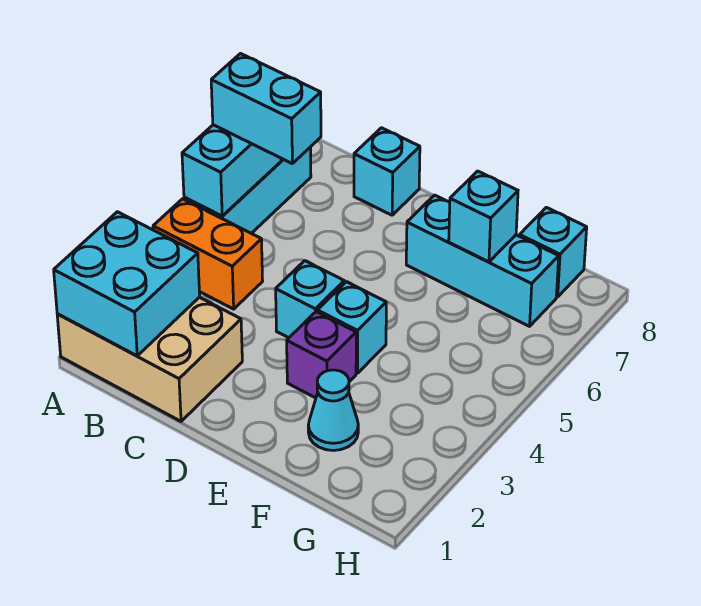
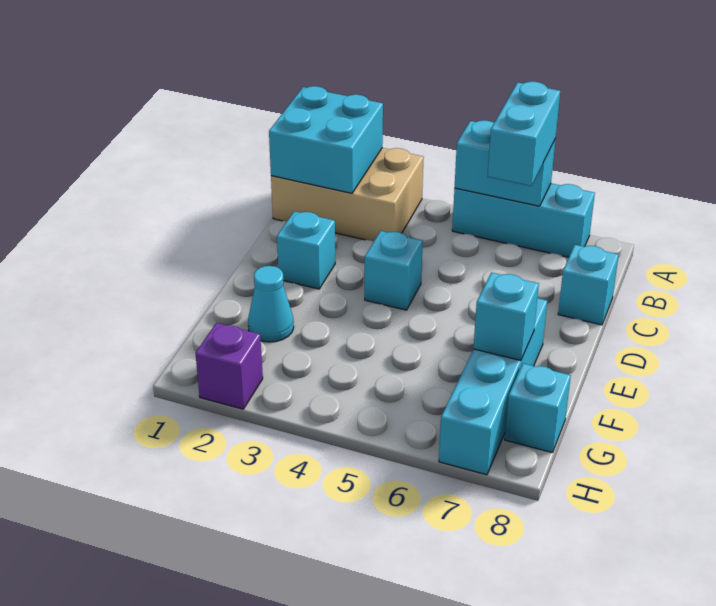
tan brick A1:C2 level 1 -> tan brick A1:B3 level 1
orange brick A4:B4 level 1 -> none
purple brick E3 level 1 -> purple brick H2 level 1
cyan brick E4 level 1 -> cyan brick D2 level 1
cyan brick E7:G7 level 1 -> cyan brick E7:H7 level 1

